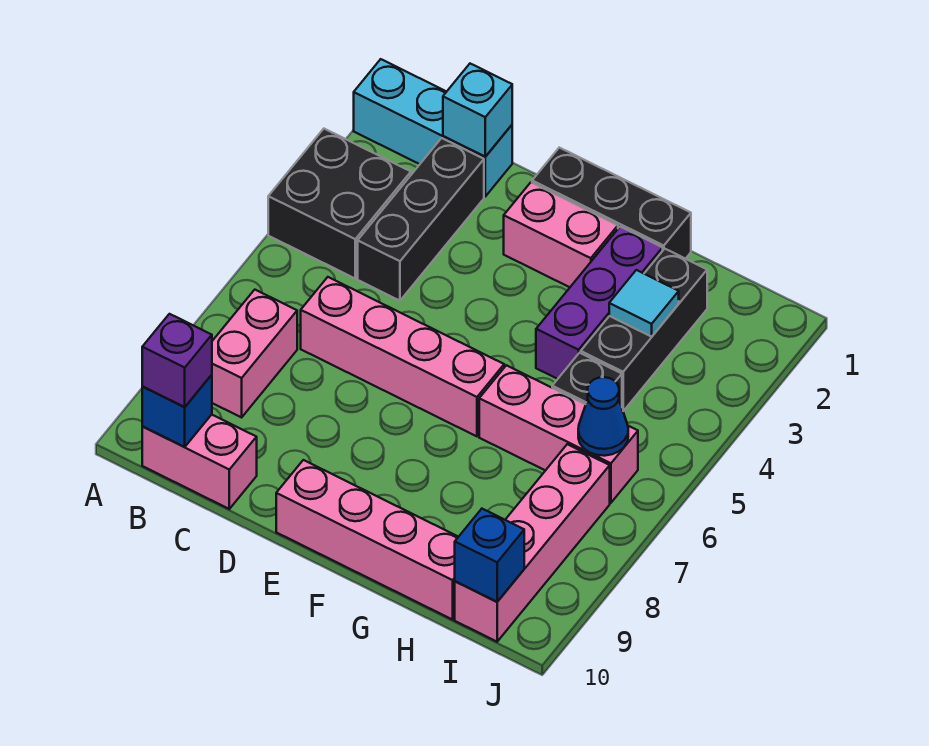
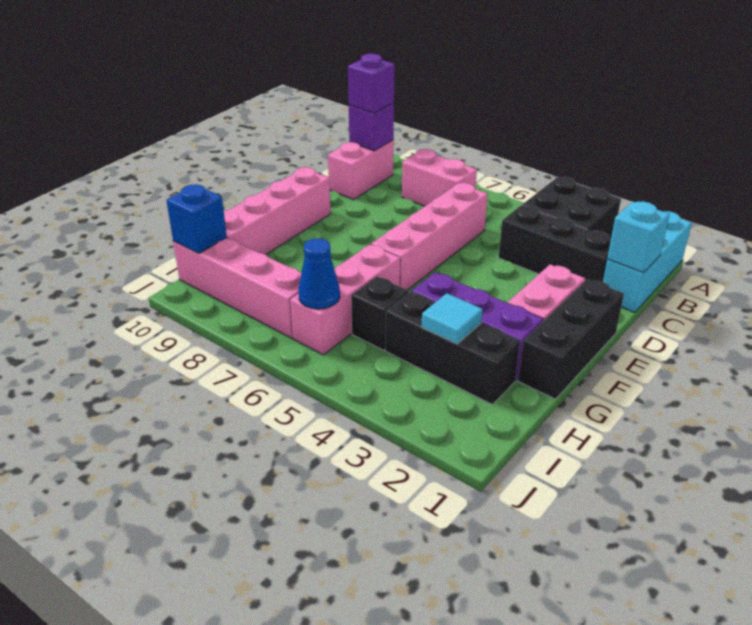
blue brick B10 level 2 -> purple brick B10 level 2

